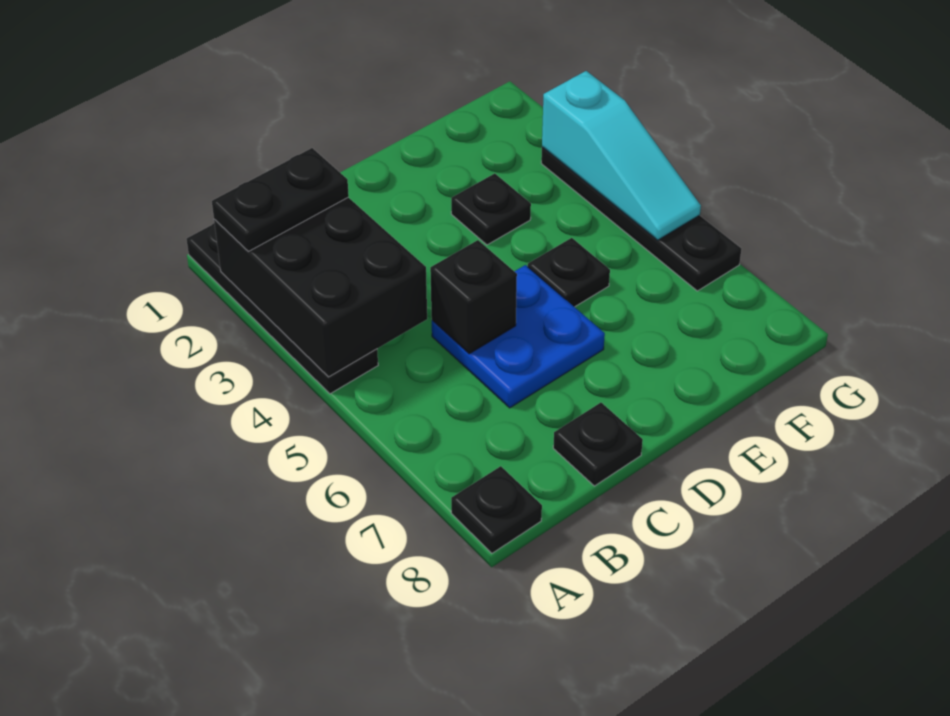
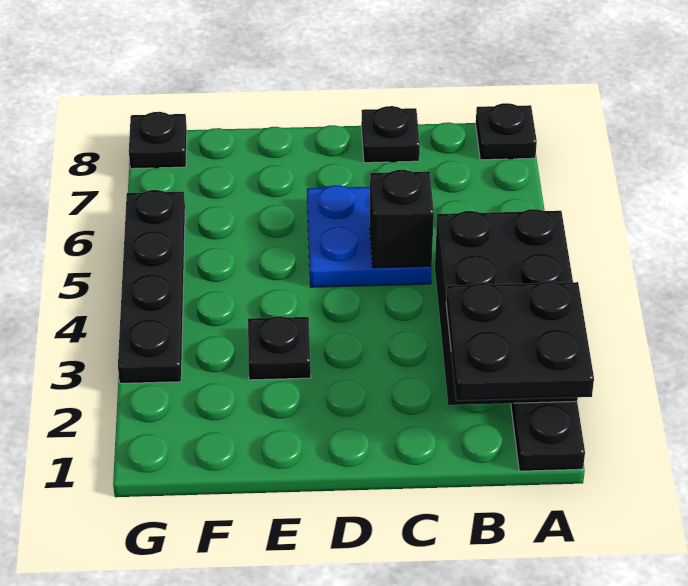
black plate A2:B2 level 3 -> black plate A1:B2 level 3
black plate E5 level 1 -> black plate G8 level 1
cyan slope G3:G5 level 2 top 3 -> none

